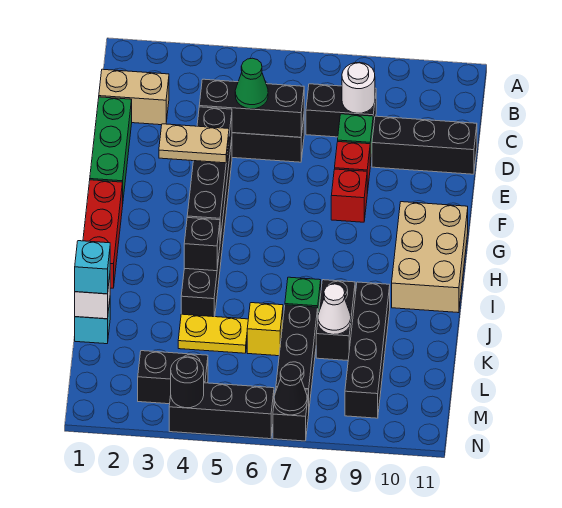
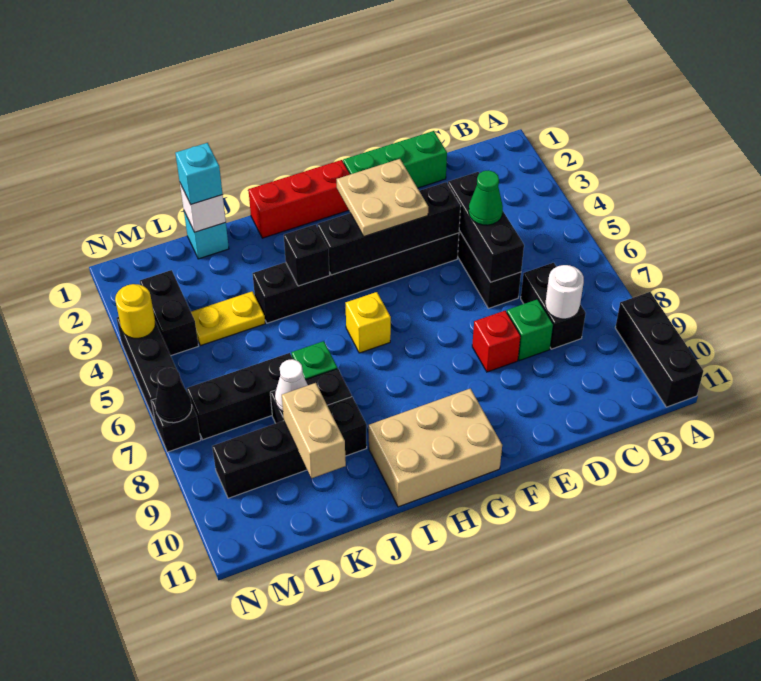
tan brick C1:C2 level 1 -> tan brick K9:K10 level 2
black brick D9:D11 level 1 -> black brick A9:A11 level 1
tan plate F3:F4 level 3 -> tan plate F3:G4 level 3
red brick F8 level 1 -> none
yellow plate K4:K5 level 1 -> yellow plate K4:L4 level 1
yellow brick K6 level 1 -> yellow brick H6 level 1
black round brick N4 level 2 -> yellow round brick N4 level 2

